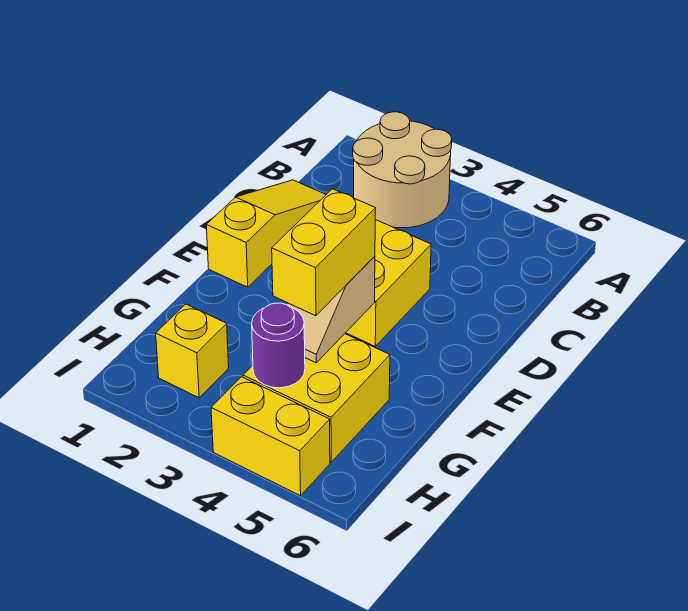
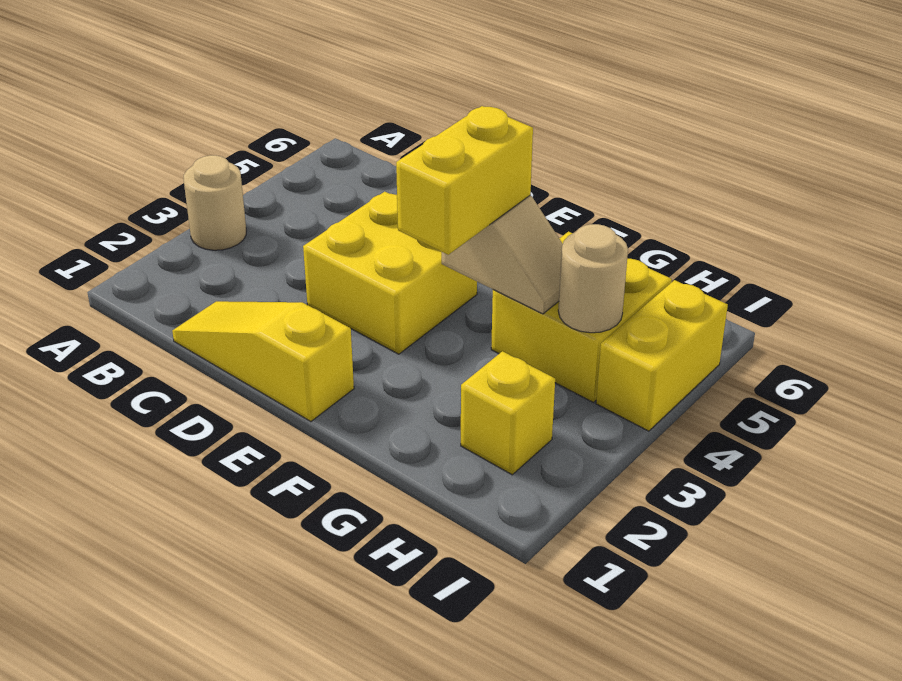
tan round brick A2:B3 level 1 -> tan round brick A3 level 1
yellow brick F4:G4 level 3 -> yellow brick F3:F4 level 3
purple round brick H4 level 2 -> tan round brick H4 level 2

